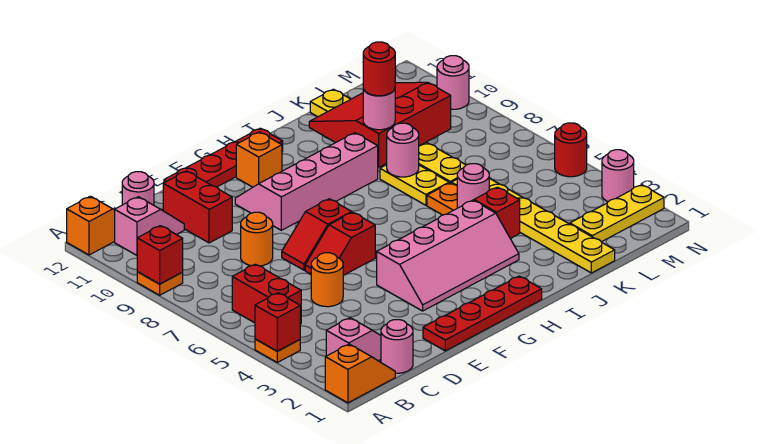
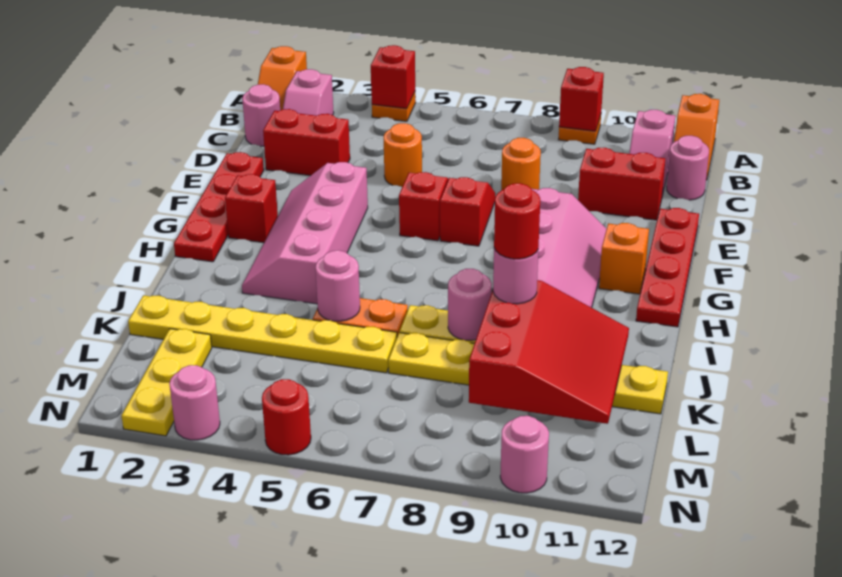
red brick B5:B6 level 1 -> red brick D2:D3 level 1
red brick J4 level 1 -> red brick G2 level 1

